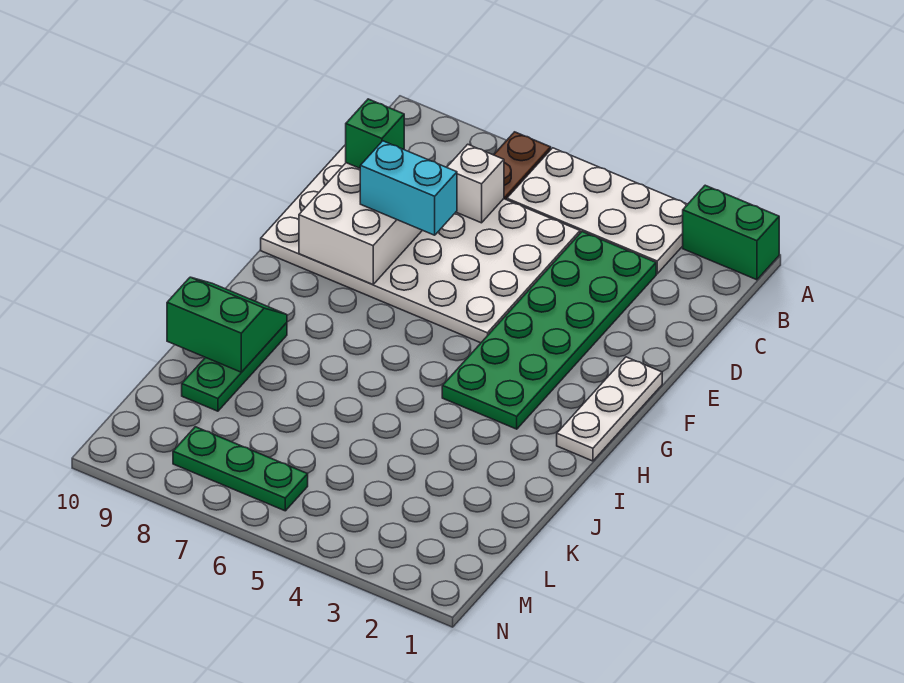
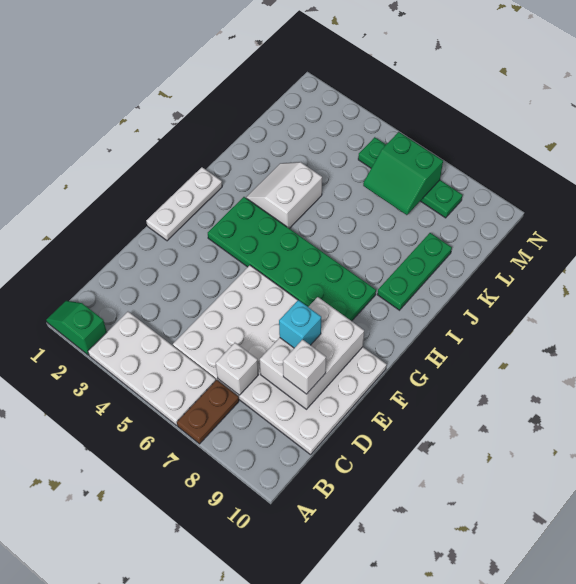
green brick A1:A2 level 1 -> green slope A1:A2 level 1 top 2
green plate C3:H4 level 1 -> green plate G3:H8 level 1
green brick D9 level 3 -> white brick D9 level 3
cyan brick E7:E8 level 3 -> cyan brick E8 level 3
none -> white slope I3:J4 level 1 top 4
green slope I9:J10 level 2 top J -> green slope L6:M7 level 2 top M
green plate M6:M8 level 1 -> green plate M5:M8 level 1

